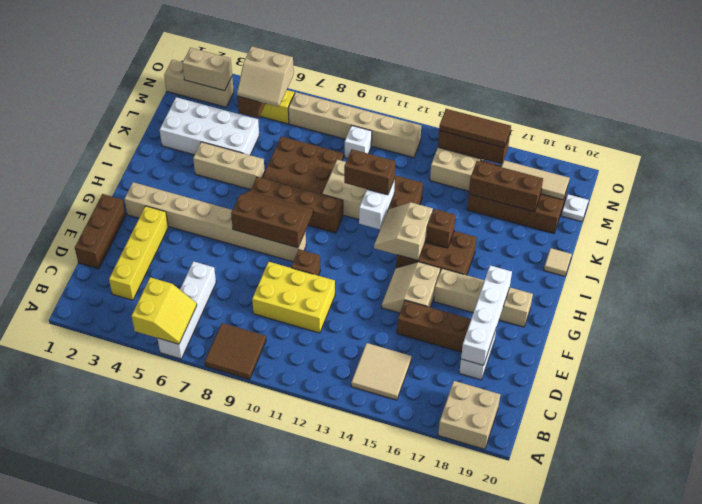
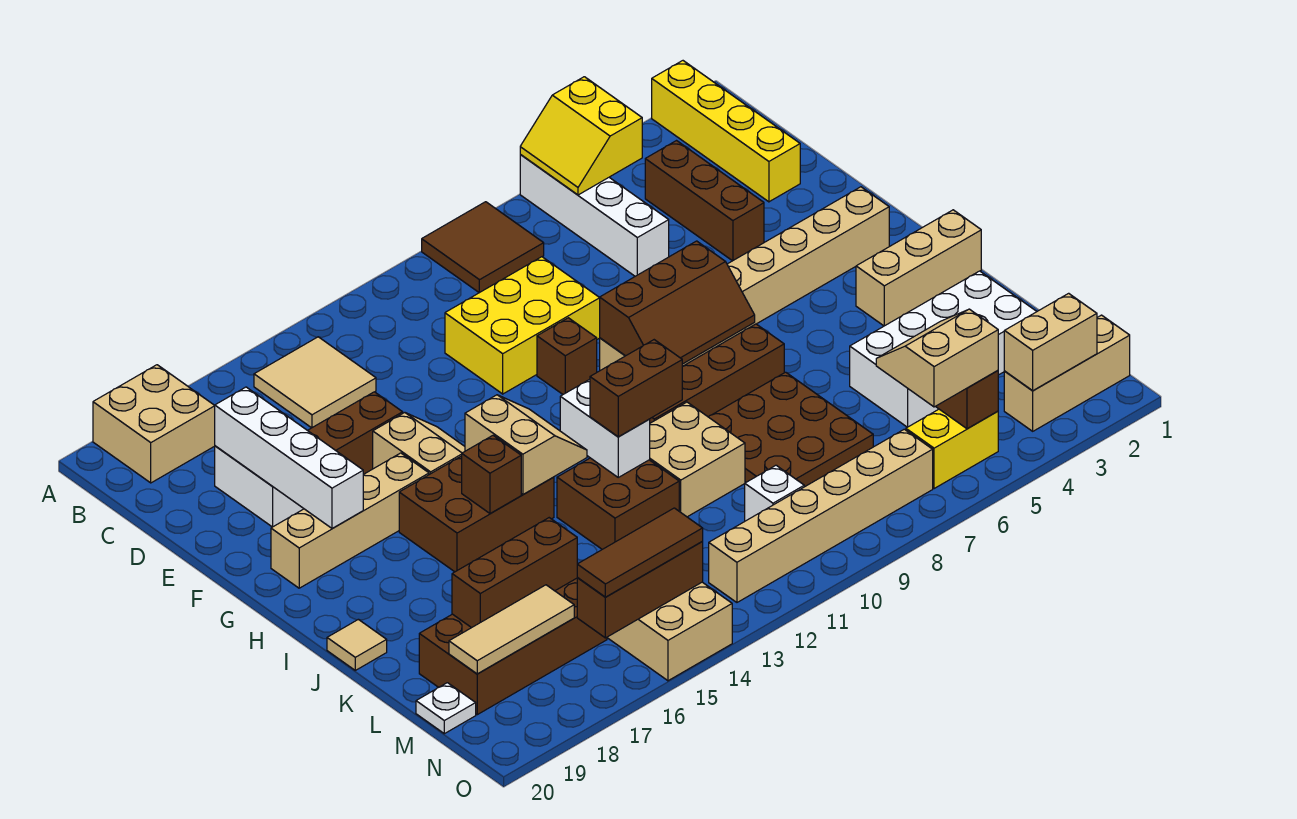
yellow brick C3:F3 level 1 -> yellow brick A2:D2 level 1
brown brick D1:F1 level 1 -> brown brick C4:E4 level 1
tan brick J4:J6 level 1 -> tan brick I1:I3 level 1

